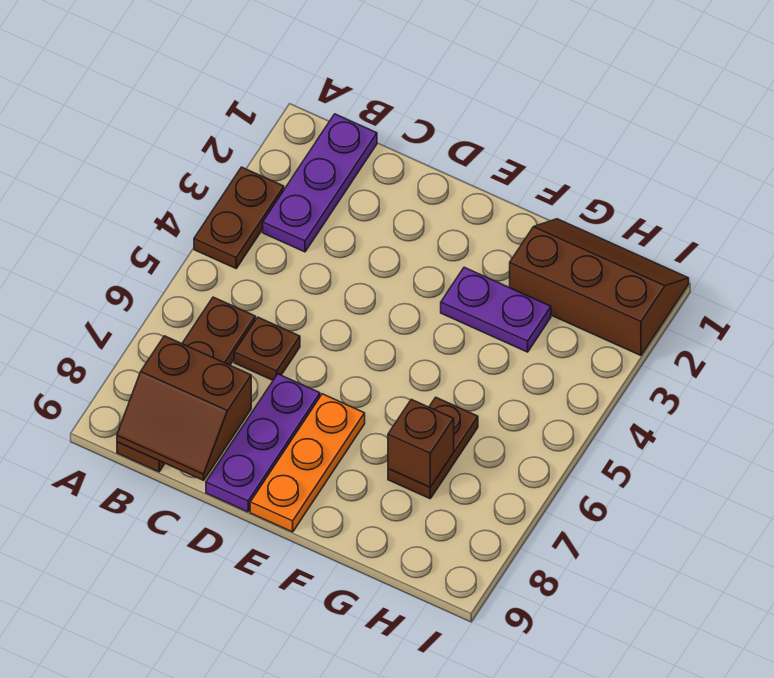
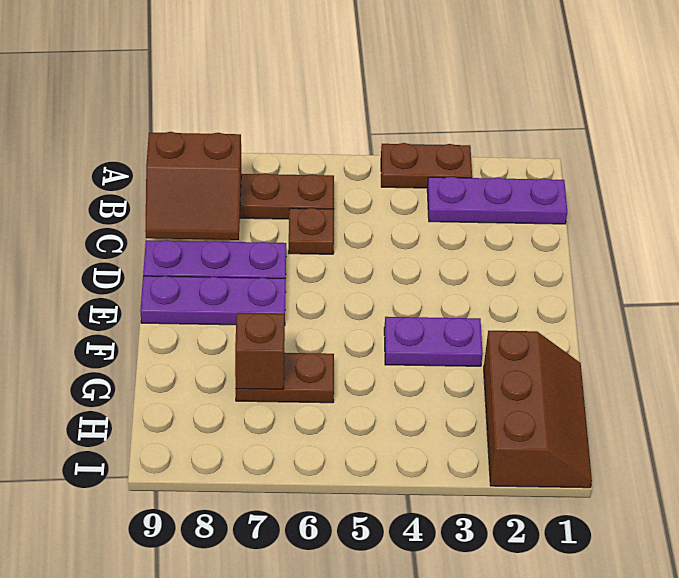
brown slope B8:C9 level 2 top 8 -> brown slope B8:C9 level 2 top B
orange plate E7:E9 level 1 -> purple plate E7:E9 level 1
purple plate F3:G3 level 1 -> purple plate F3:F4 level 1

